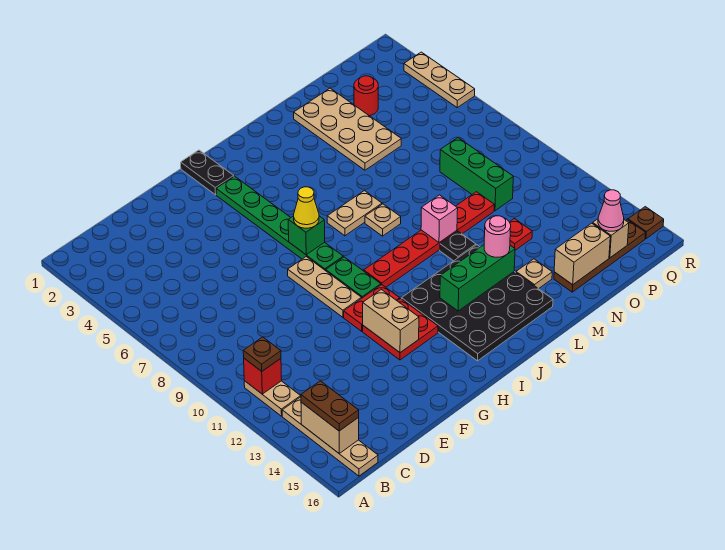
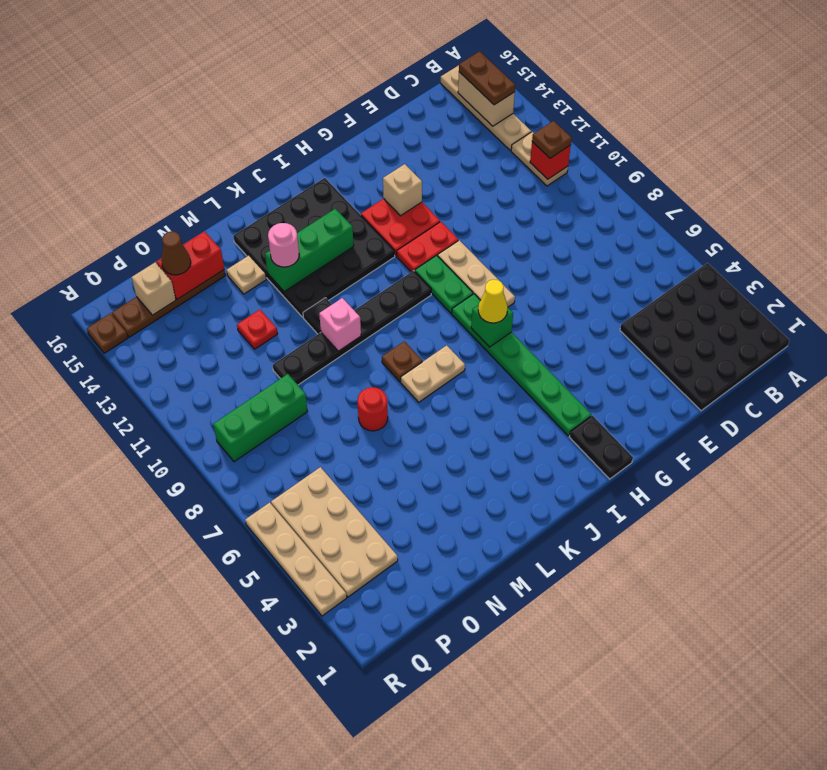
none -> black plate A1:D4 level 1
tan brick G12:G13 level 2 -> tan brick G13 level 2
red plate I10:N10 level 1 -> black plate I10:N10 level 1
tan plate K8 level 1 -> brown plate K8 level 1
tan plate M2:N5 level 1 -> tan plate P3:Q6 level 1
tan brick N15:O15 level 2 -> red brick N15:O15 level 2
red round brick O3 level 1 -> red round brick M7 level 1
green brick O8:O10 level 1 -> green brick O9:Q9 level 1
none -> brown cone O15 level 3
pink cone P15 level 3 -> none
tan plate R3:R5 level 1 -> tan plate R3:R6 level 1

